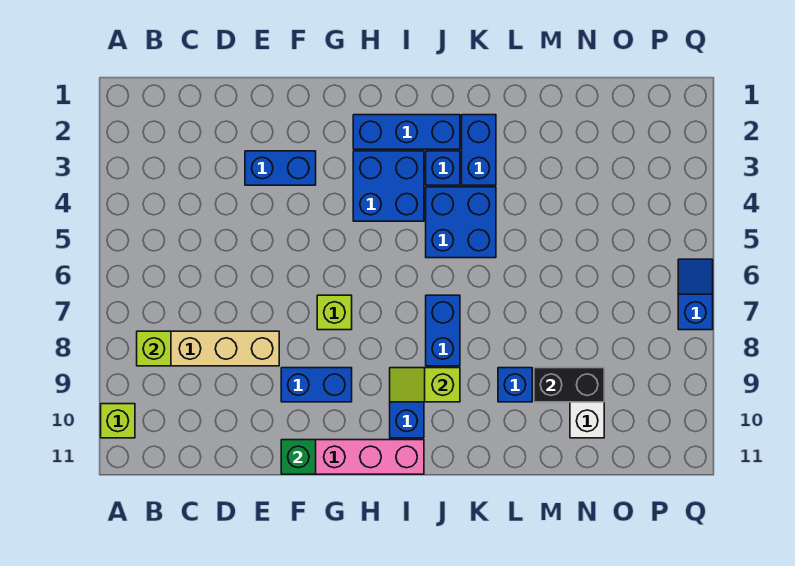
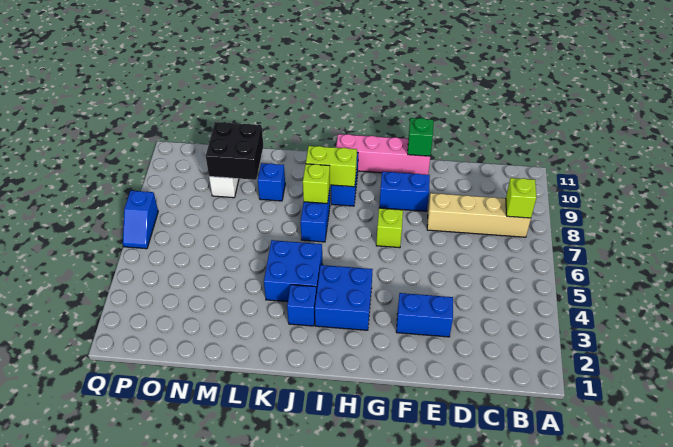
lime brick A10 level 1 -> lime brick J8 level 2
blue brick H2:J2 level 1 -> none
lime slope I9:J9 level 2 top J -> lime brick I9:J9 level 2
blue brick K2:K3 level 1 -> none
black brick M9:N9 level 2 -> black brick M9:N10 level 2

